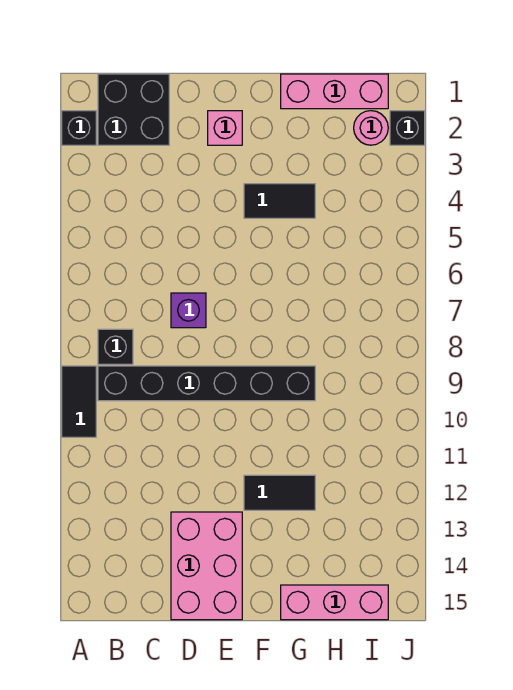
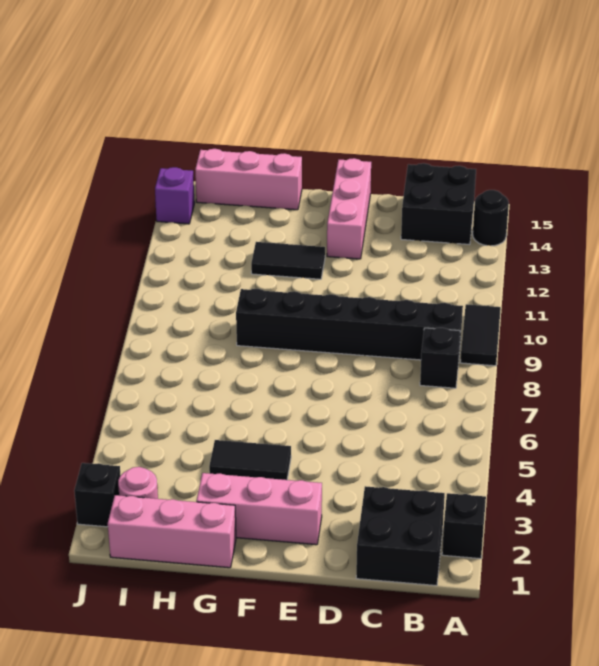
none -> black round brick A14 level 1
none -> black brick B14:C15 level 1
purple brick D7 level 1 -> purple brick J14 level 1
pink brick D13:E15 level 1 -> pink brick E13:E15 level 1
pink brick E2 level 1 -> pink brick E2:G2 level 1

